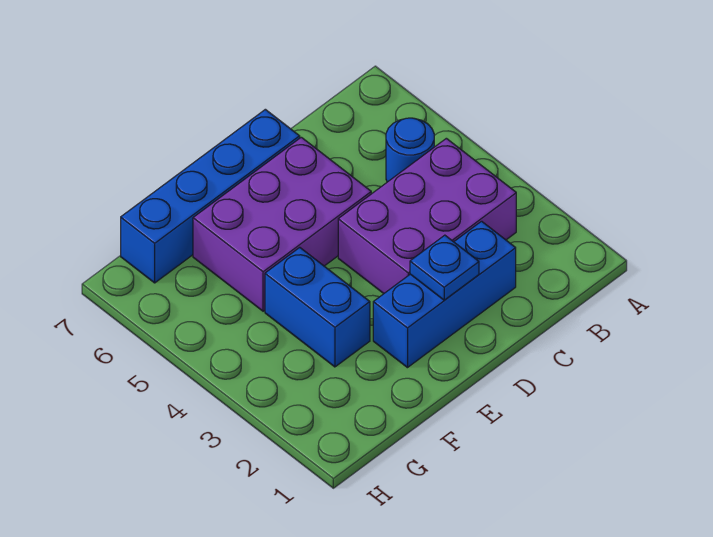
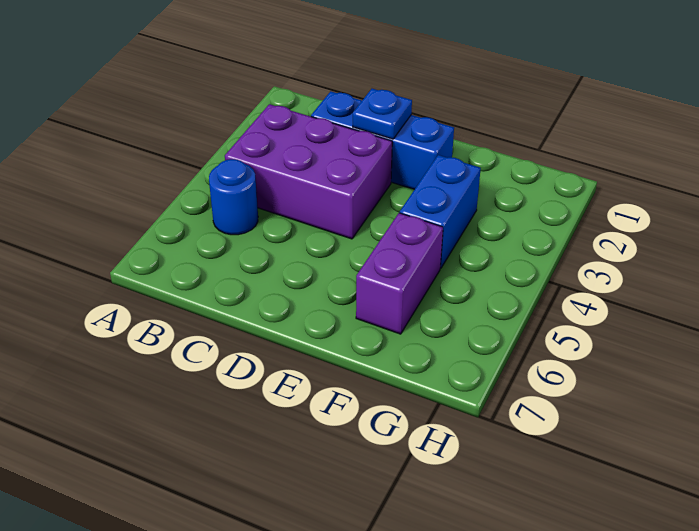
purple brick D5:F6 level 1 -> purple brick F5:F6 level 1
blue brick D7:G7 level 1 -> none

